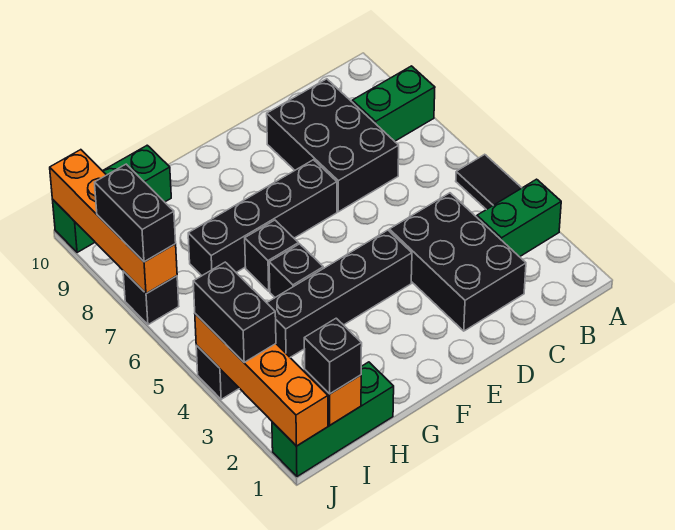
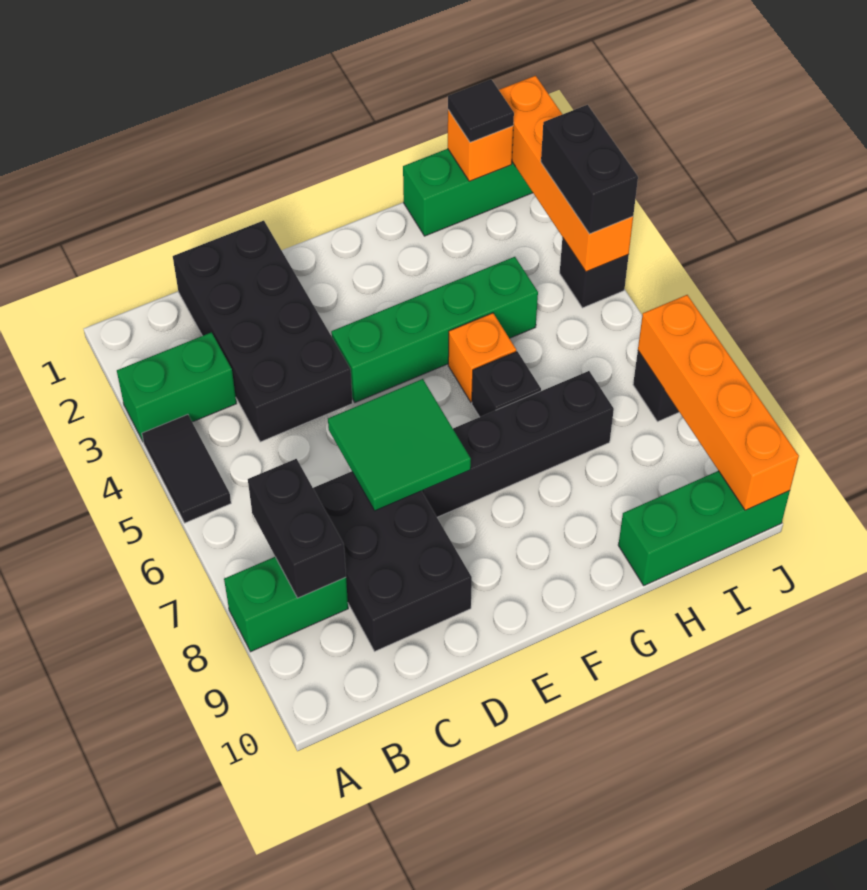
black brick C2:D4 level 1 -> black brick C1:D4 level 1
none -> green tile D6:E7 level 2
black brick E4:H4 level 1 -> green brick E4:H4 level 1
black brick G5 level 1 -> orange brick G5 level 1
black brick I1 level 3 -> black tile I1 level 3
black brick J7:J8 level 3 -> black brick B7:B8 level 2

